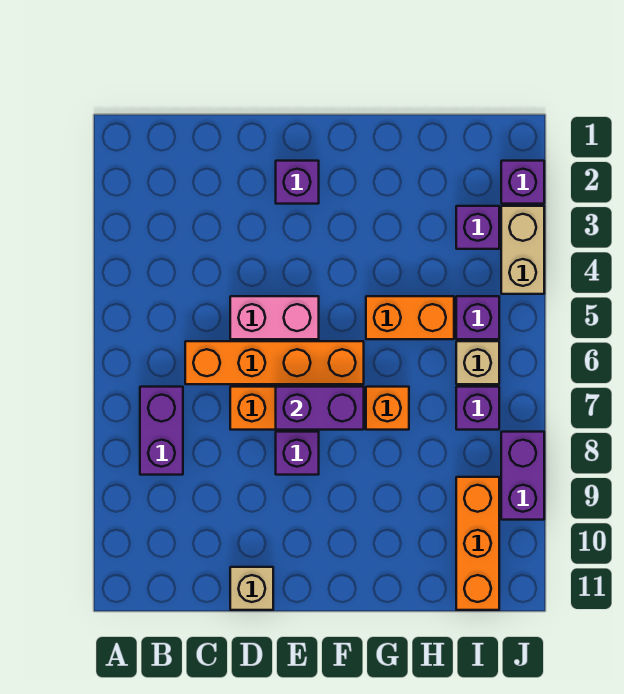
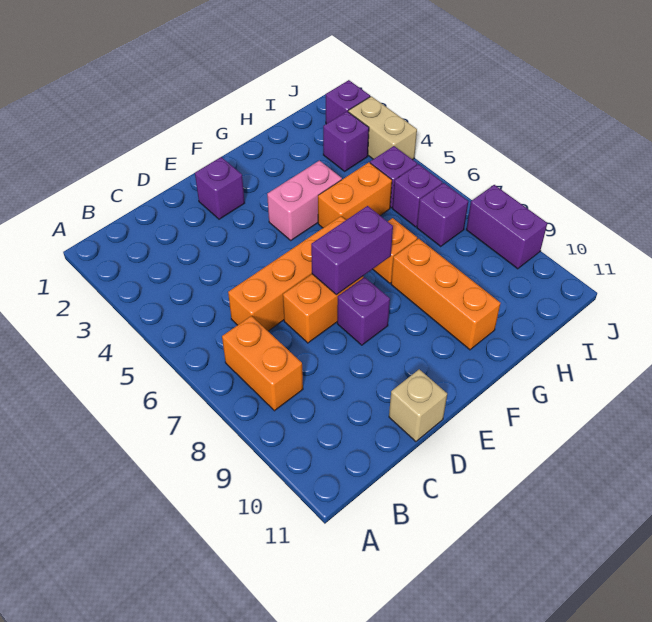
purple brick B7:B8 level 1 -> orange brick B7:B8 level 1
pink brick D5:E5 level 1 -> pink brick F4:G4 level 1
tan brick I6 level 1 -> purple brick I6 level 1
orange brick I9:I11 level 1 -> orange brick G8:G10 level 1

